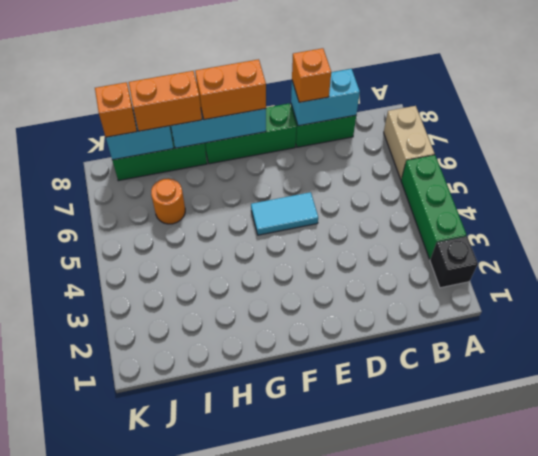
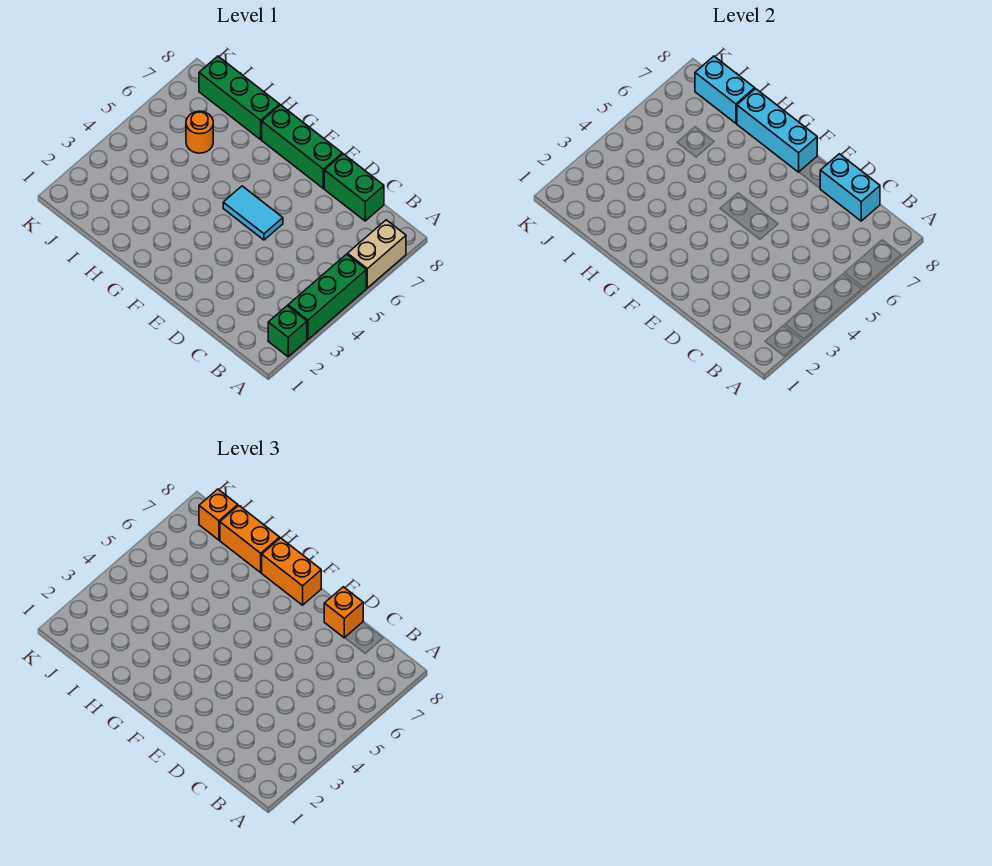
black brick A2 level 1 -> green brick A2 level 1

